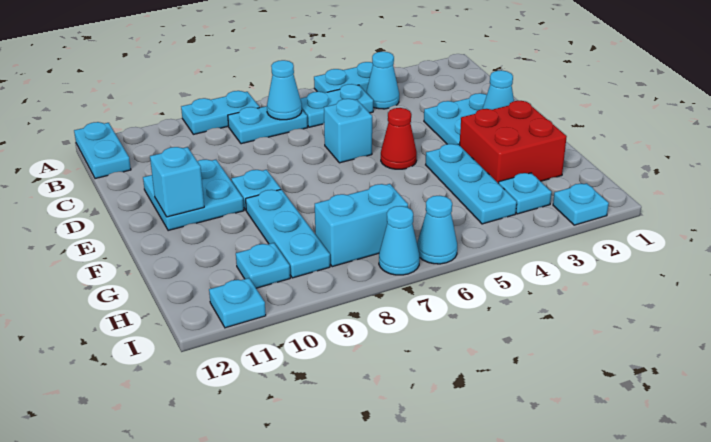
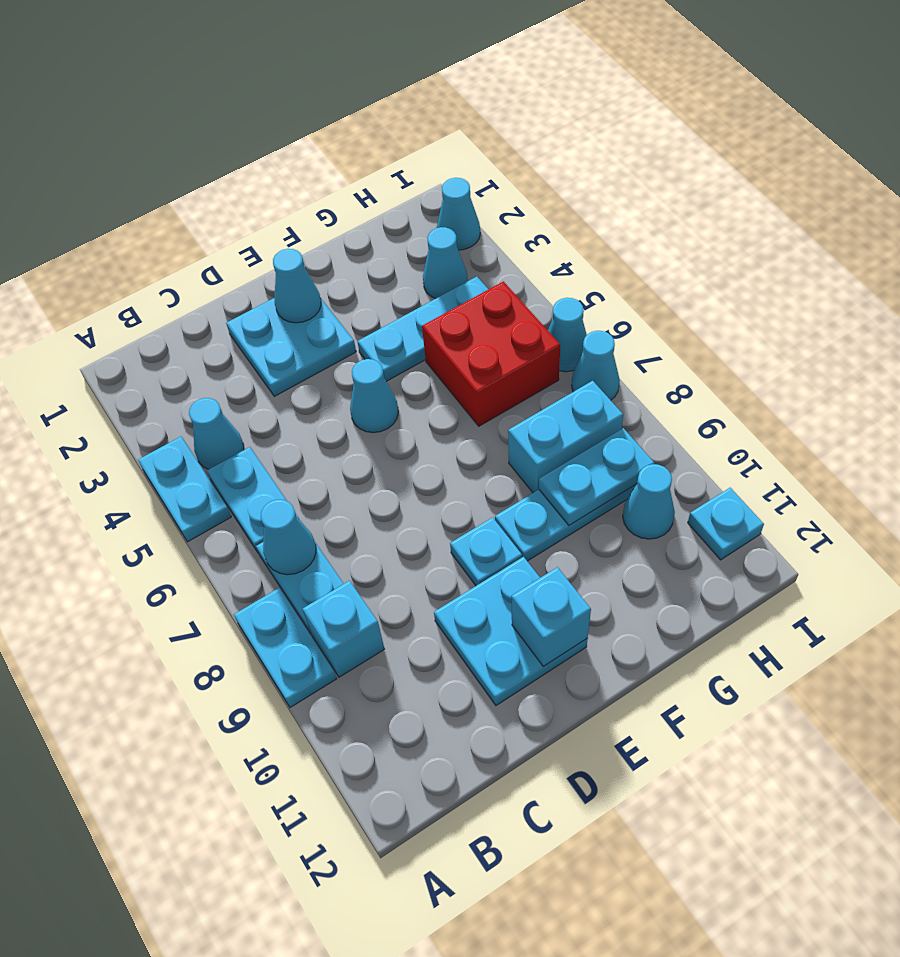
cyan plate A12:B12 level 1 -> cyan plate G9:H9 level 2
cyan brick D6 level 1 -> cyan brick B9 level 1
red cone E5 level 1 -> cyan cone E5 level 1
red brick F2:G3 level 1 -> red brick G5:H6 level 1
cyan plate H3 level 1 -> cyan cone H3 level 1
cyan brick H7:H8 level 1 -> cyan brick G8:H8 level 1
cyan plate H10 level 1 -> cyan cone H10 level 1
cyan plate I2 level 1 -> cyan cone I2 level 1

